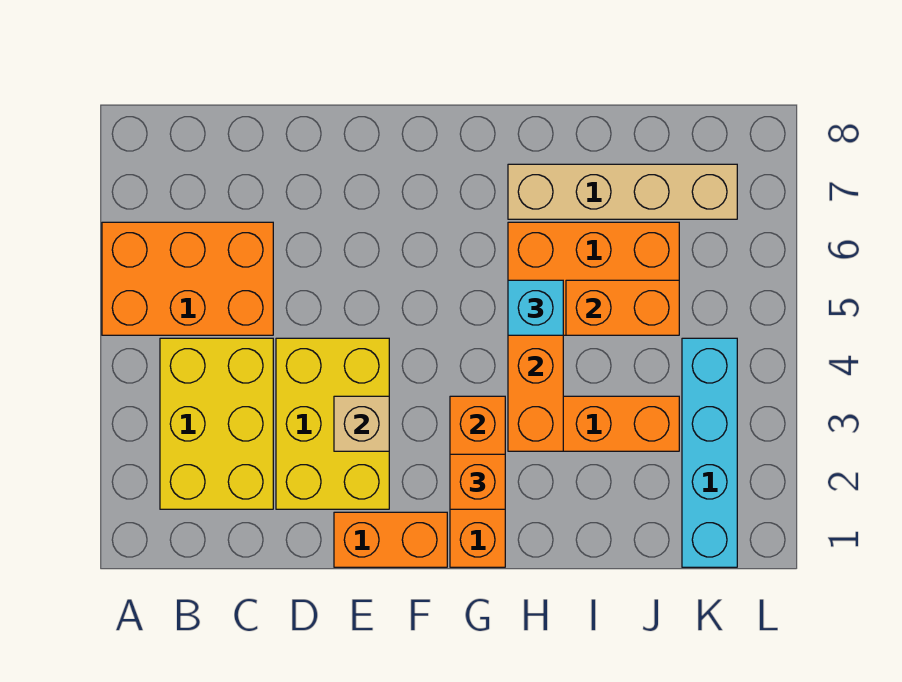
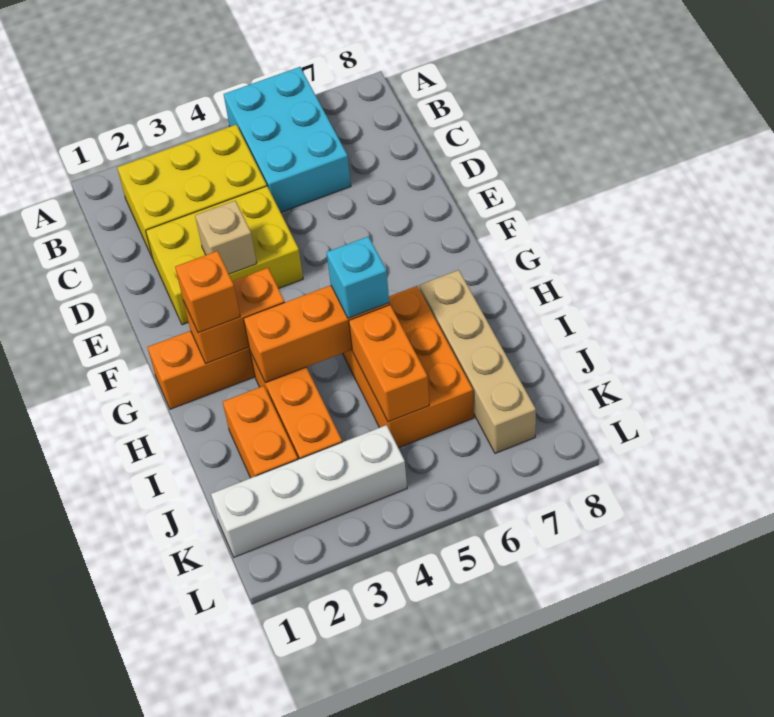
orange brick A5:C6 level 1 -> cyan brick A5:C6 level 1
orange brick E1:F1 level 1 -> orange brick I2:J2 level 1
cyan brick K1:K4 level 1 -> white brick K1:K4 level 1

